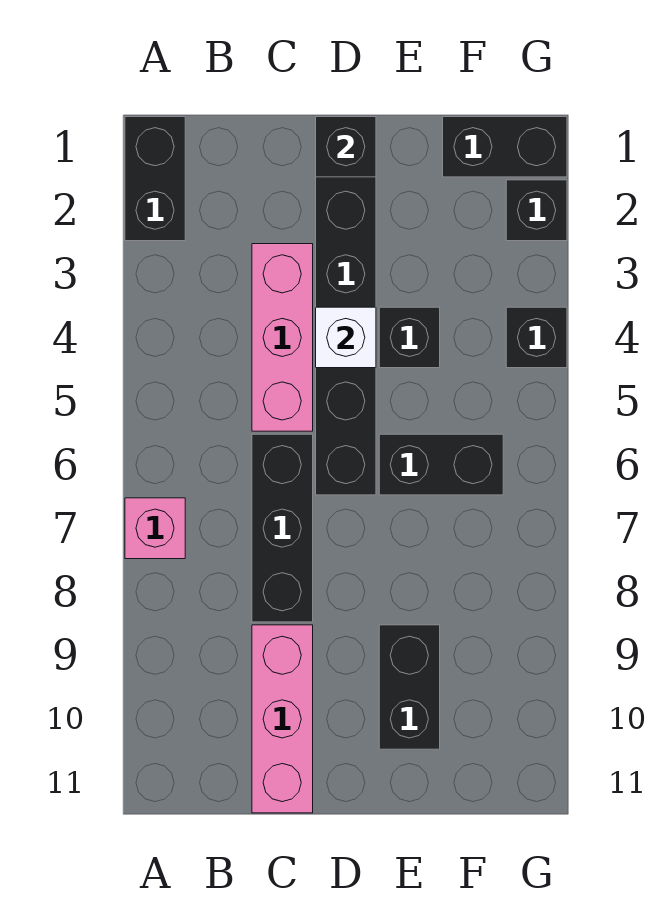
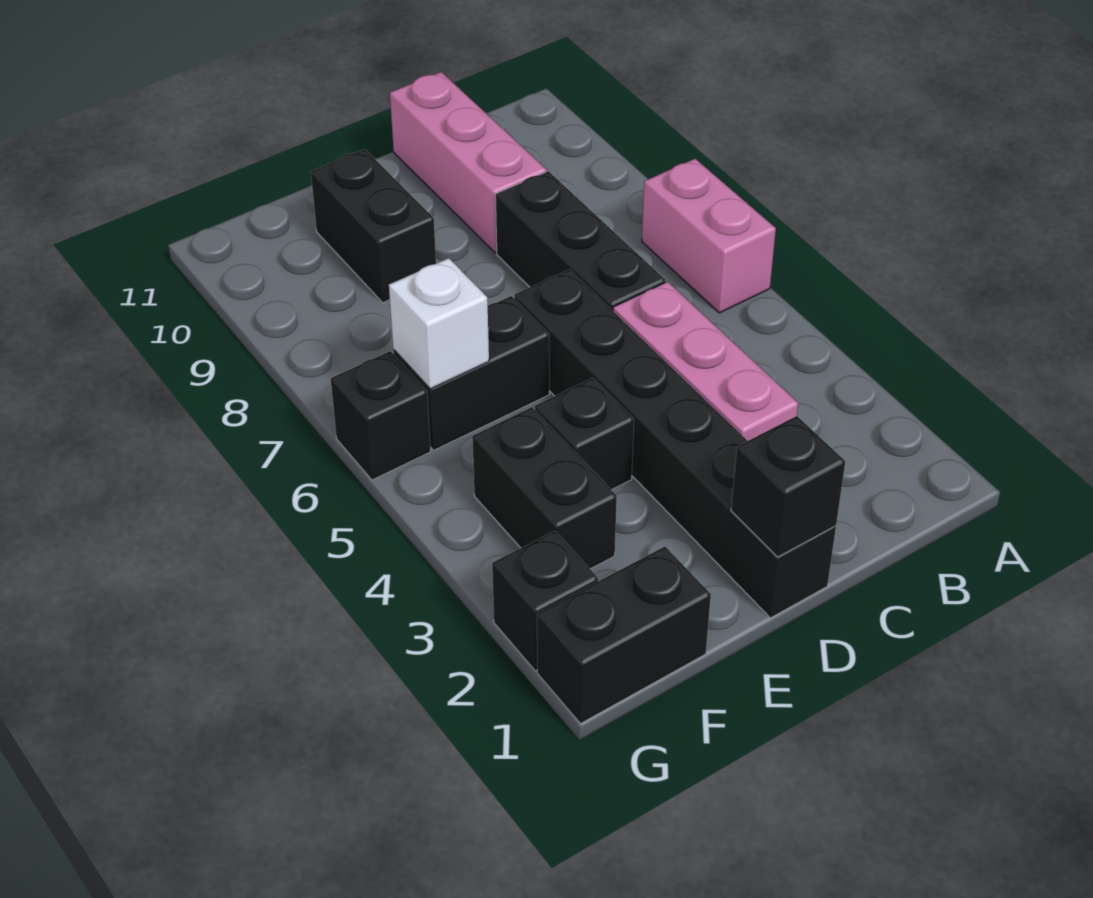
black brick A1:A2 level 1 -> black brick F3:F4 level 1
pink brick A7 level 1 -> pink brick A6:A7 level 1
white brick D4 level 2 -> white brick F6 level 2
black brick G4 level 1 -> black brick G6 level 1

